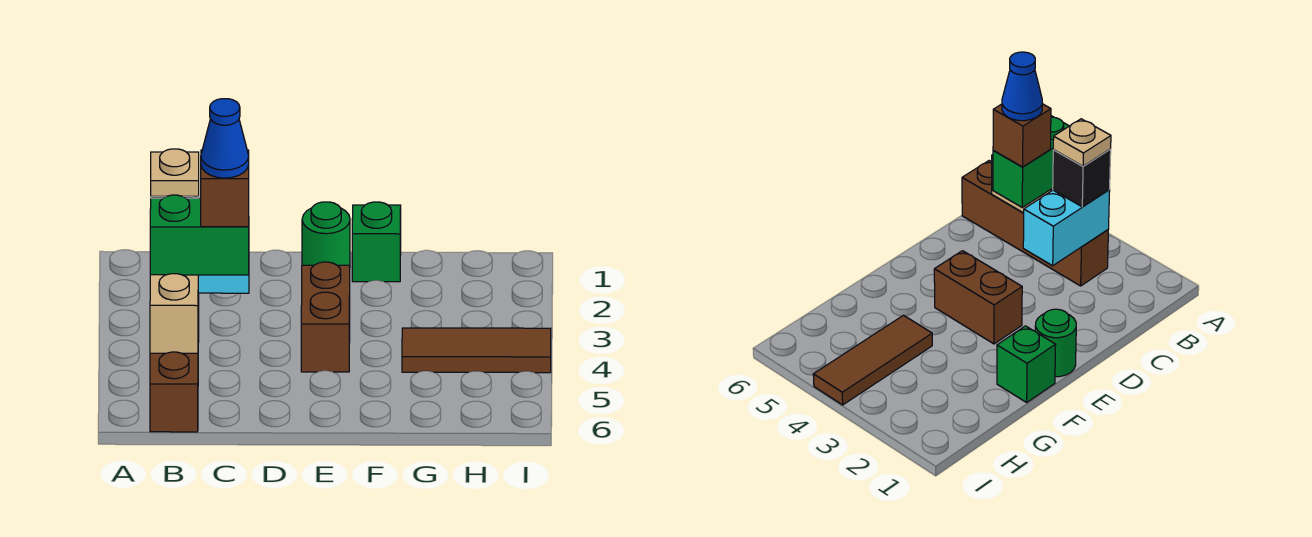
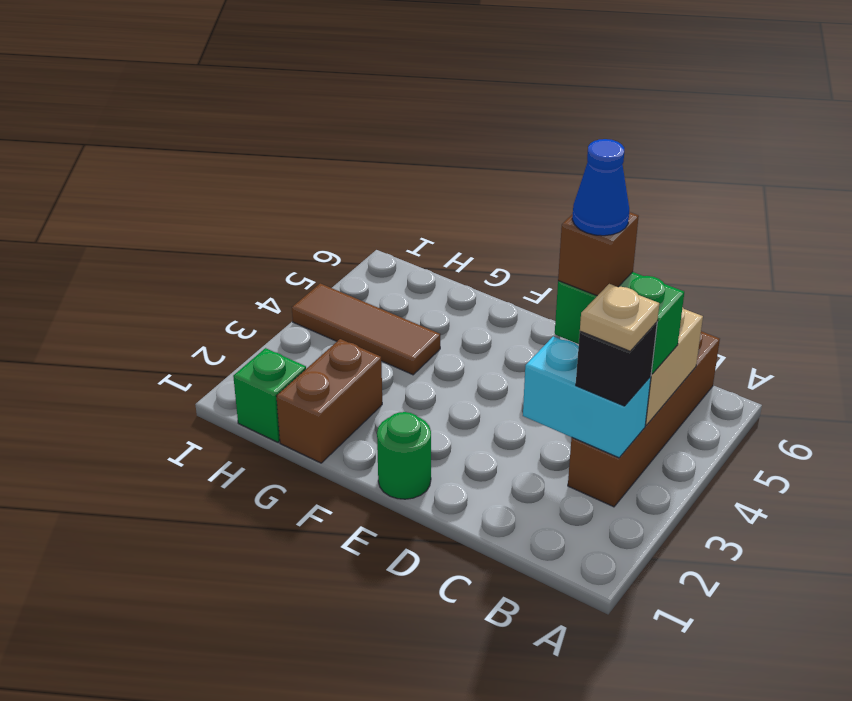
brown brick E3:E4 level 1 -> brown brick G1:G2 level 1
green brick F1 level 1 -> green brick H1 level 1

